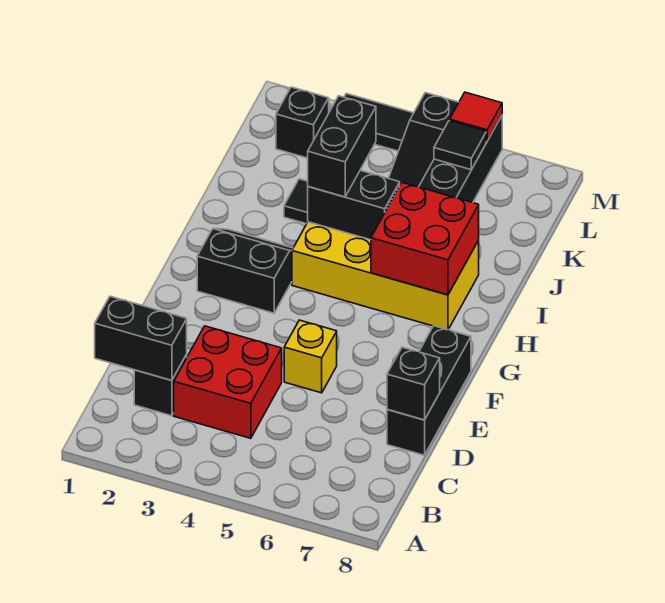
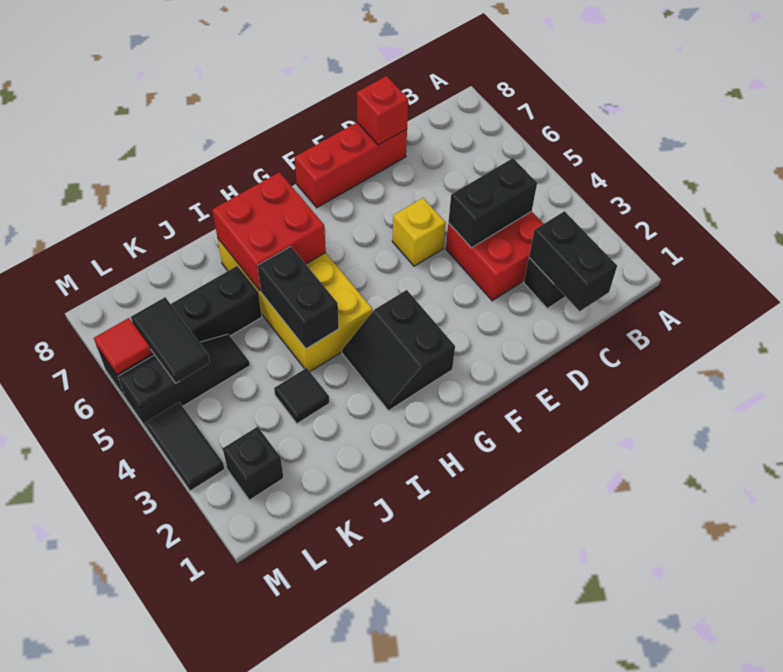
black brick D8:F8 level 1 -> red brick D8:F8 level 1
black brick D8 level 2 -> red brick D8 level 2
black brick I4:J4 level 3 -> black brick C4:D4 level 2
black tile L6 level 2 -> black tile L5:L6 level 2

